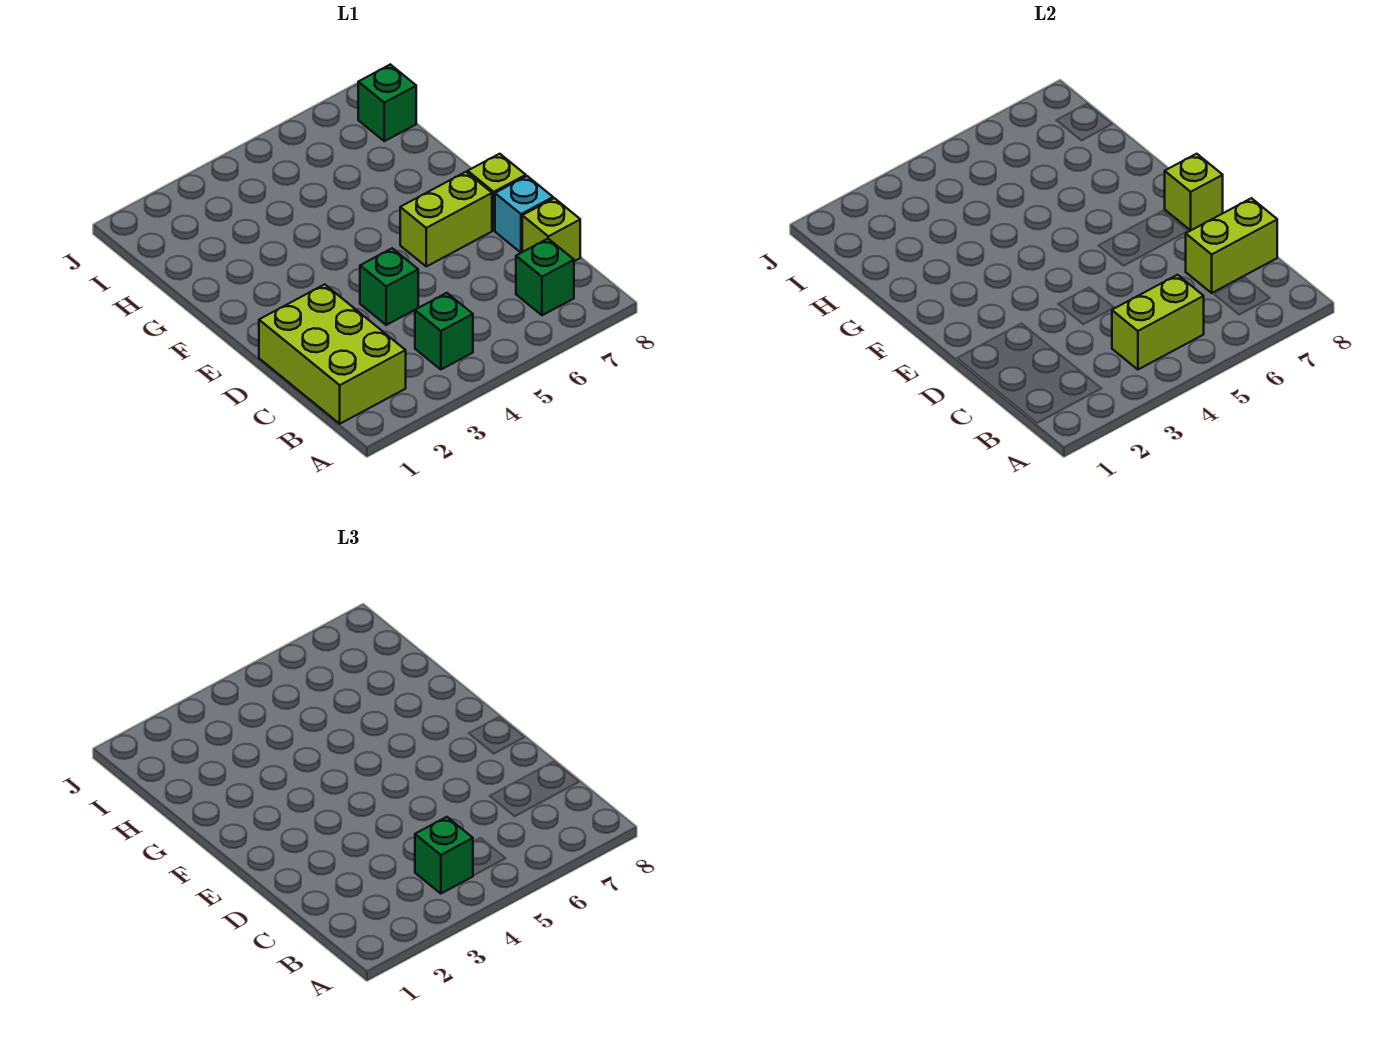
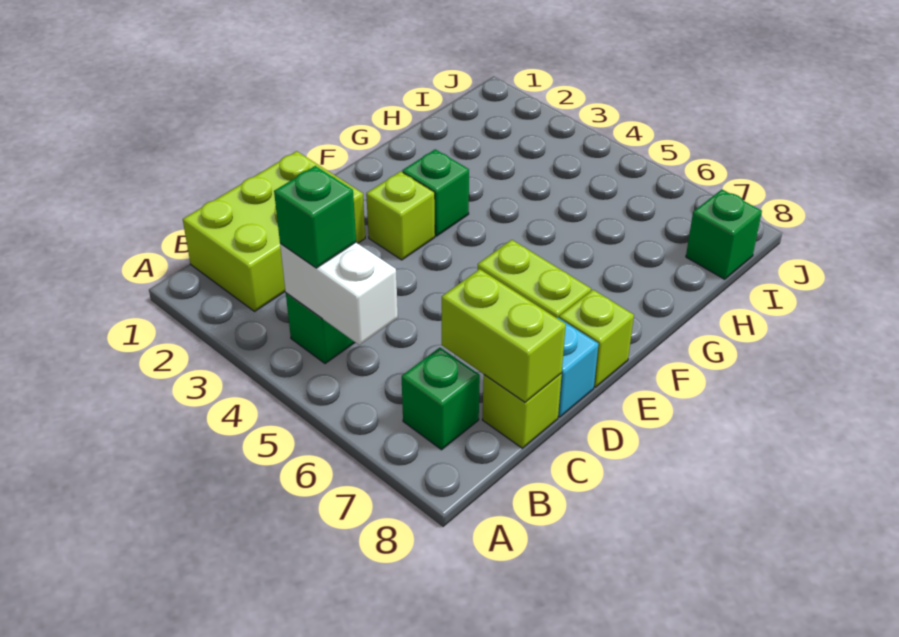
lime brick B4:B5 level 2 -> white brick B4:B5 level 2
green brick D4 level 1 -> green brick F3 level 1
lime brick E8 level 2 -> lime brick E3 level 1

